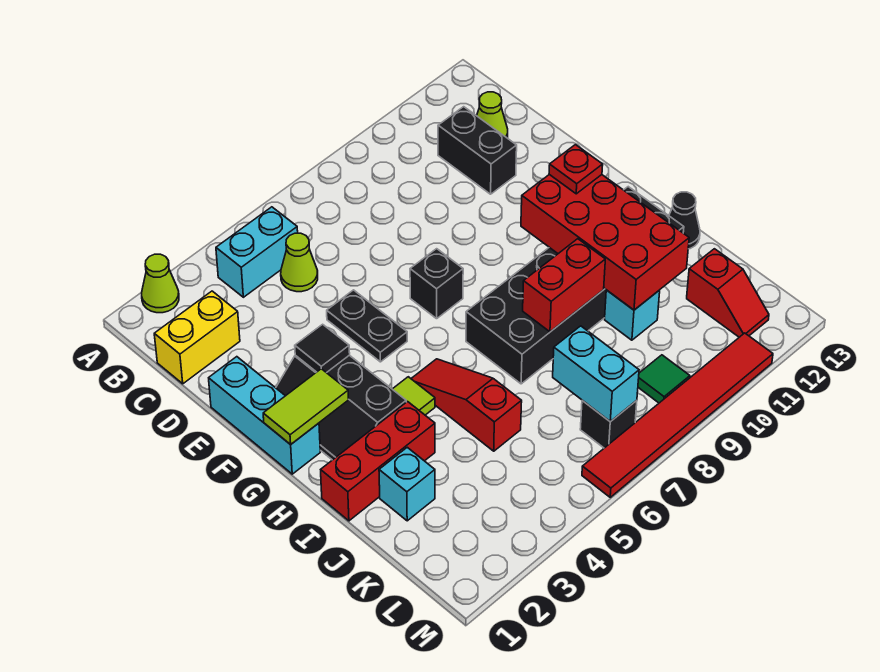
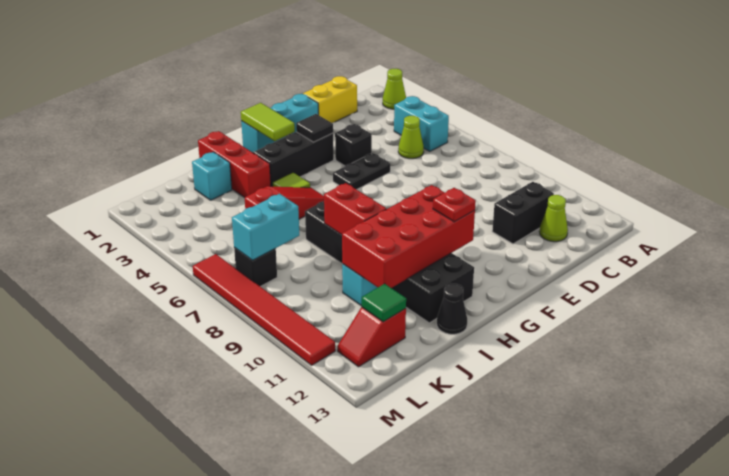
yellow brick C1:C2 level 1 -> yellow brick C1:D1 level 1
black brick F7 level 1 -> black brick E4 level 1
green tile L9 level 1 -> green tile K12 level 2

